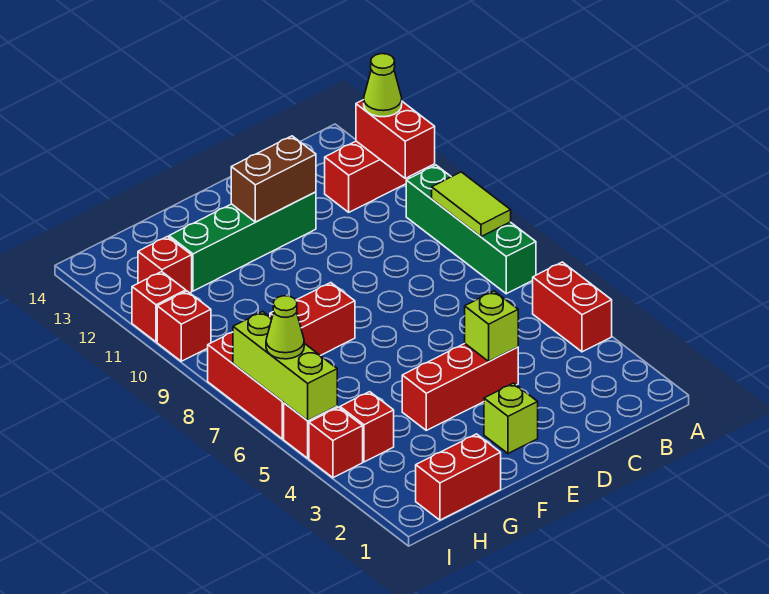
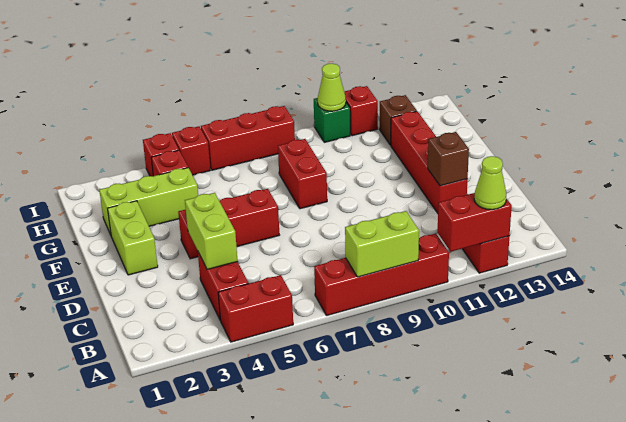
green brick A7:A10 level 1 -> red brick A7:A10 level 1
lime tile A8:A9 level 2 -> lime brick A8:A9 level 2
red brick D4:F4 level 1 -> red brick E4:E6 level 1
lime brick D4 level 2 -> lime brick C4:D4 level 2
green brick D12:G12 level 1 -> red brick D12:G12 level 1
brown brick D12:E12 level 2 -> brown brick D12 level 2
lime brick E2 level 1 -> lime brick E2:F2 level 1
red brick G1:H1 level 1 -> red brick B4:C4 level 1
red brick H12 level 1 -> brown brick H12 level 1
lime brick I5:I7 level 2 -> lime brick G2:G4 level 1
lime cone I6 level 3 -> lime cone I10 level 2
red brick I10 level 1 -> green brick I10 level 1

